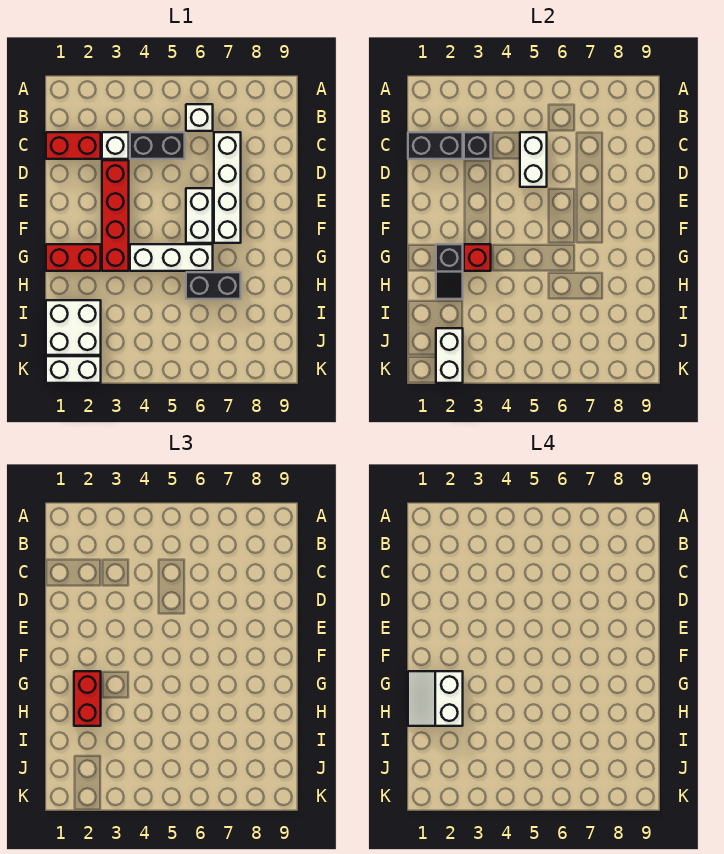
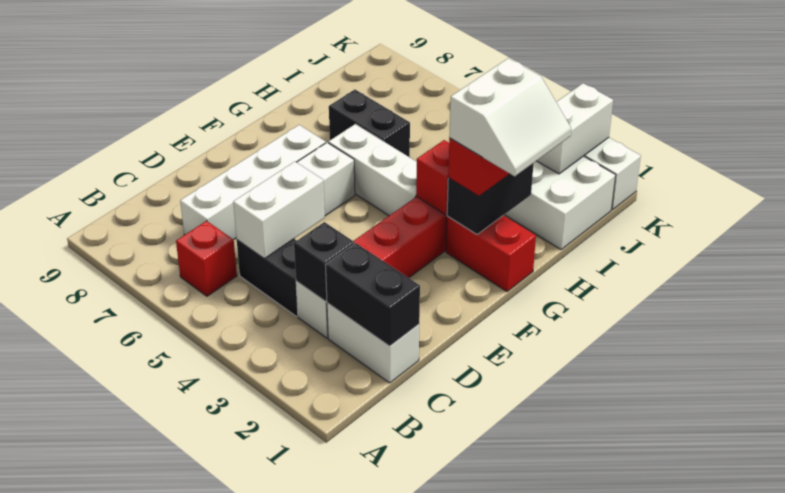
white brick B6 level 1 -> red brick B6 level 1
red brick C1:C2 level 1 -> white brick C1:C2 level 1
black slope G2:H2 level 2 top G -> black brick G2:H2 level 2

